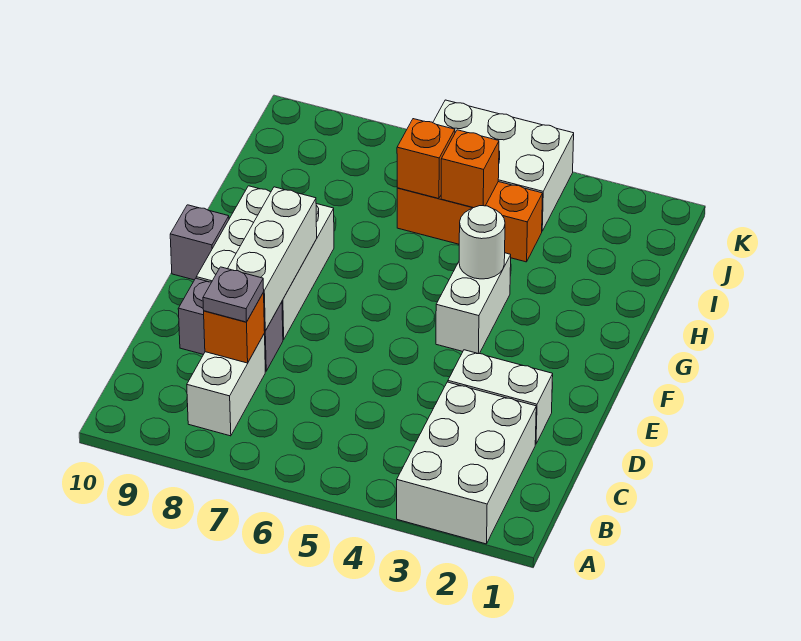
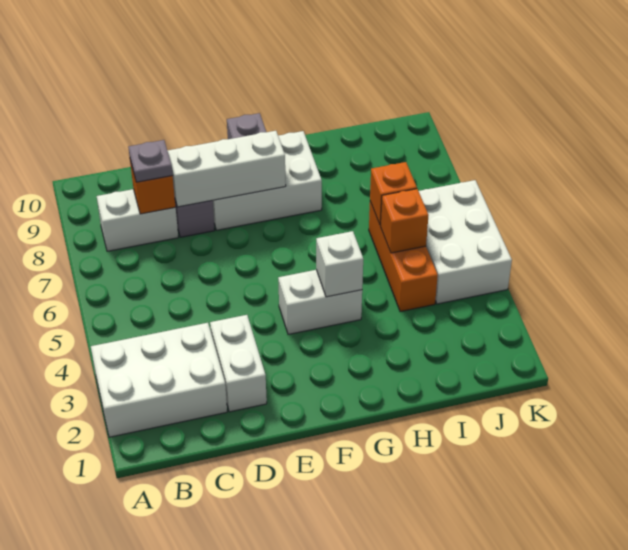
white round brick G4 level 2 -> white brick G4 level 2

